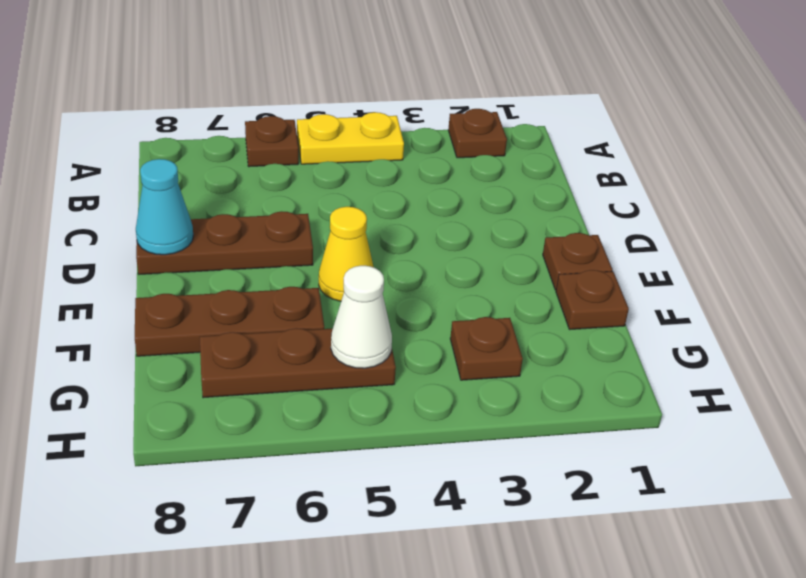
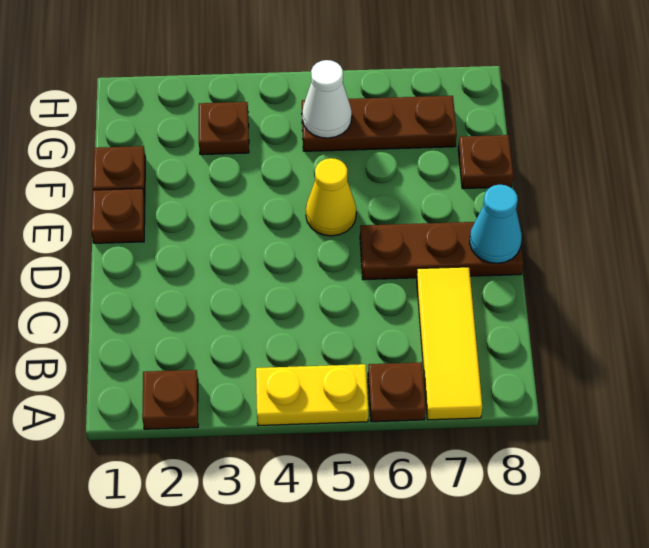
none -> yellow tile A7:C7 level 1
brown plate F6:F8 level 1 -> brown plate F8 level 1

